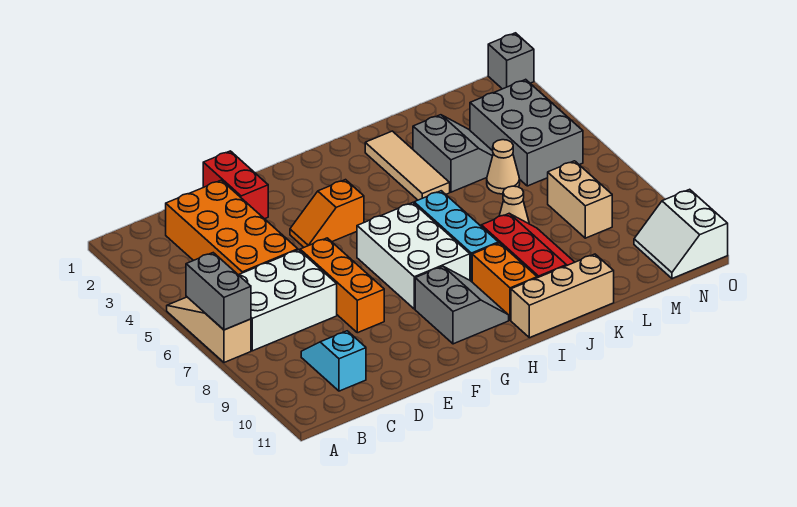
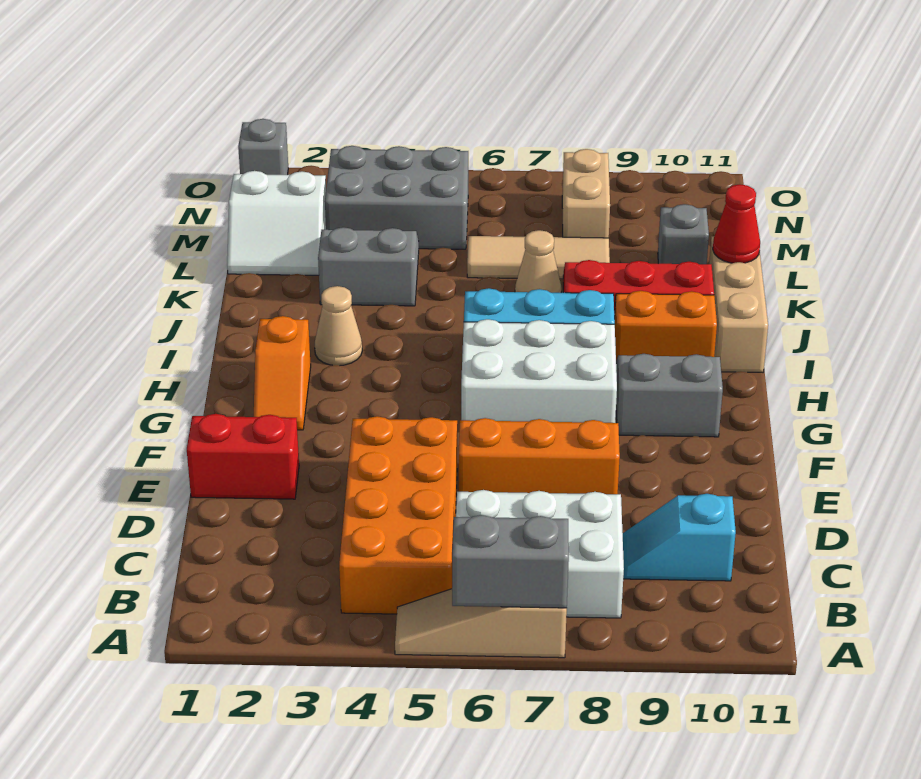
white brick B6:D7 level 1 -> white brick B6:C8 level 1
orange brick C2:D5 level 1 -> orange brick B4:E5 level 1
orange slope F4:G4 level 1 top G -> orange slope G2:H2 level 1 top H
tan tile J2:J4 level 1 -> tan tile L6:L8 level 1
none -> red cone K11 level 2
tan cone L5 level 1 -> tan cone I3 level 1
none -> grey brick L10 level 1
tan brick M7:M8 level 1 -> tan brick M8:N8 level 1
white slope N10:O11 level 1 top O -> white slope L1:M2 level 1 top M

